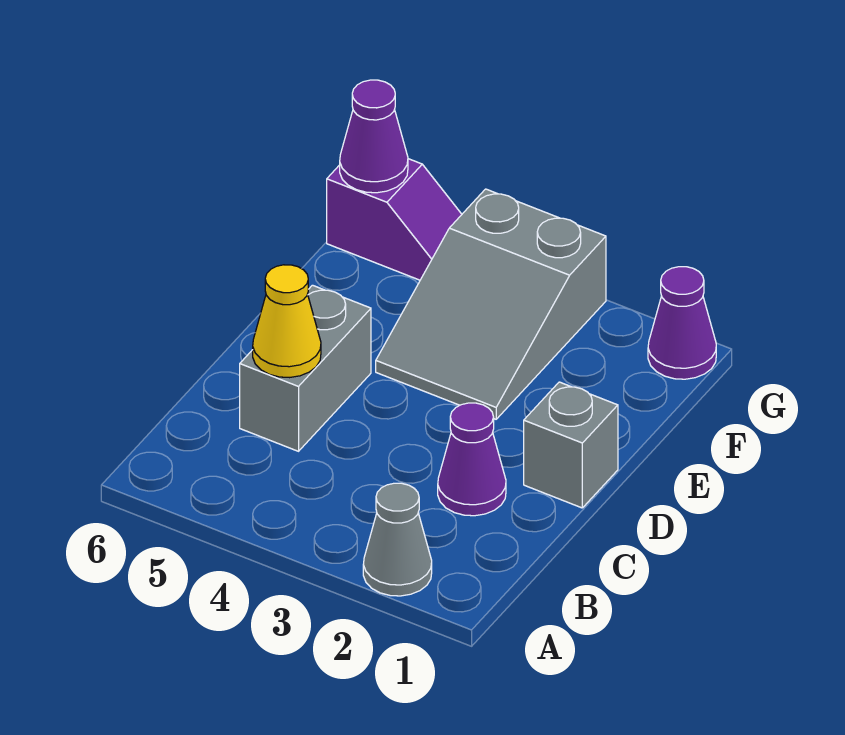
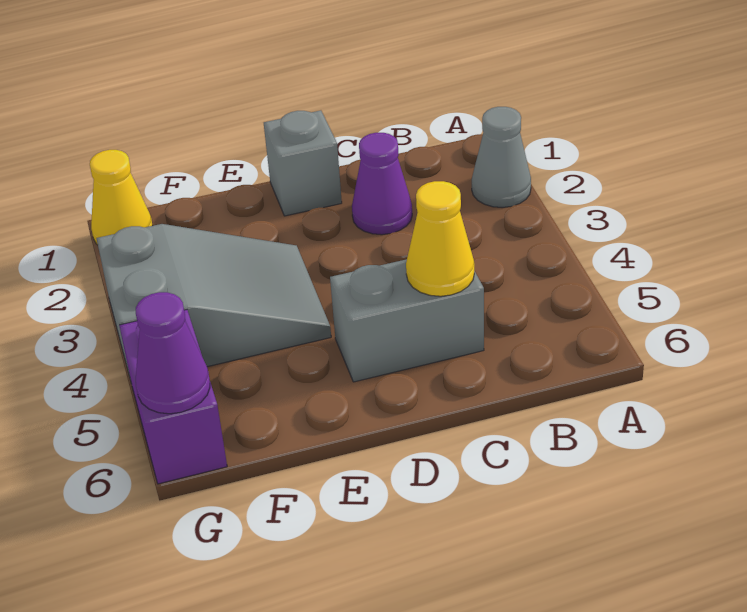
purple cone G1 level 1 -> yellow cone G1 level 1
purple slope G5:G6 level 1 top 6 -> purple brick G5:G6 level 1

